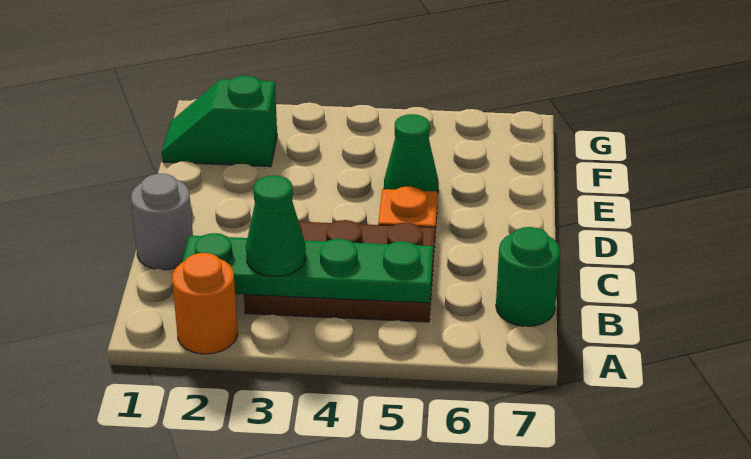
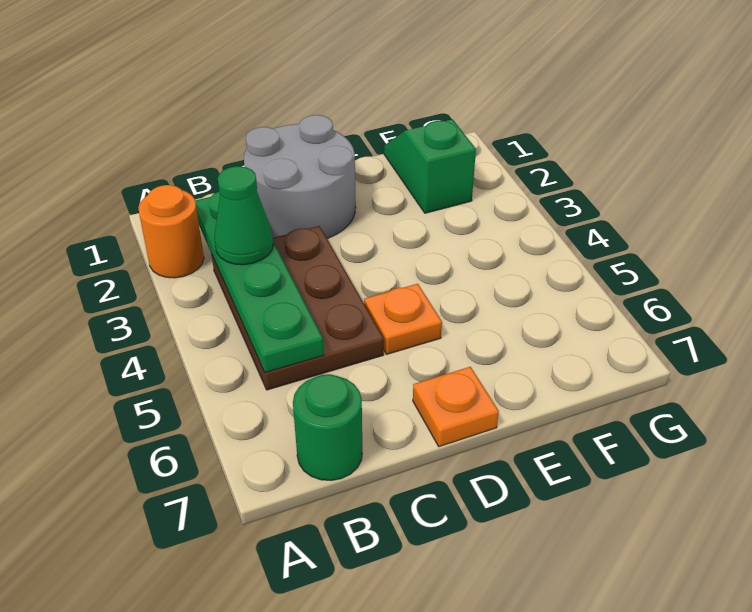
grey round brick C1 level 1 -> grey round brick C1:D2 level 1
none -> orange plate D7 level 1
green cone E5 level 1 -> none

